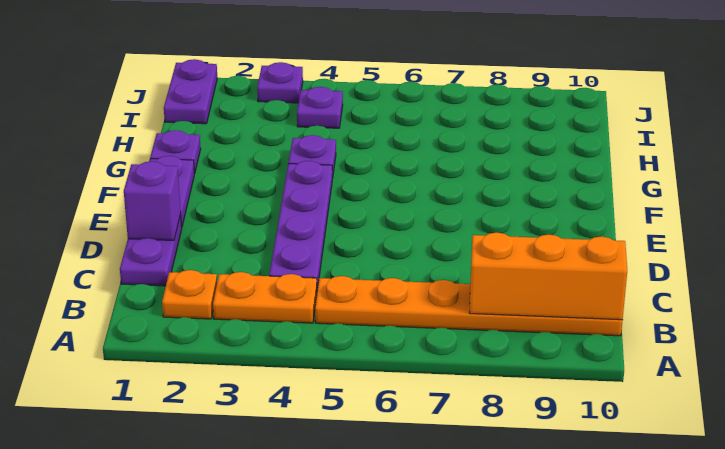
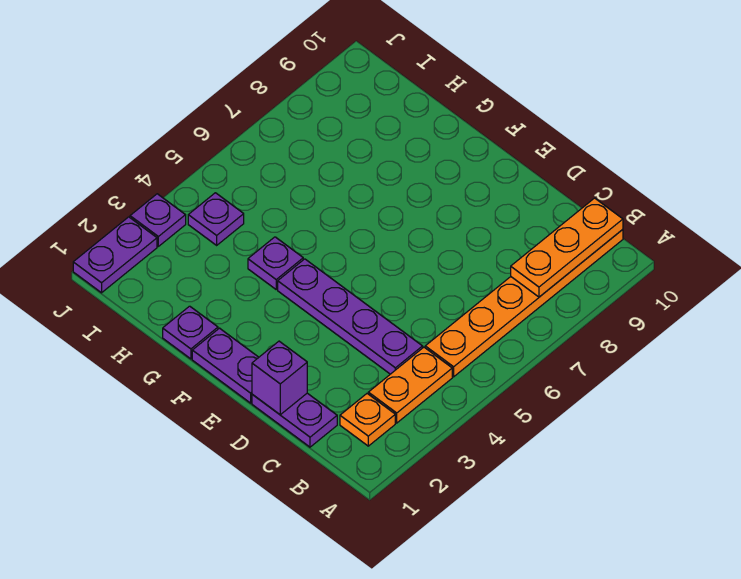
orange brick B8:B10 level 2 -> orange plate B8:B10 level 2
purple plate I1:J1 level 1 -> purple plate J1:J2 level 1

